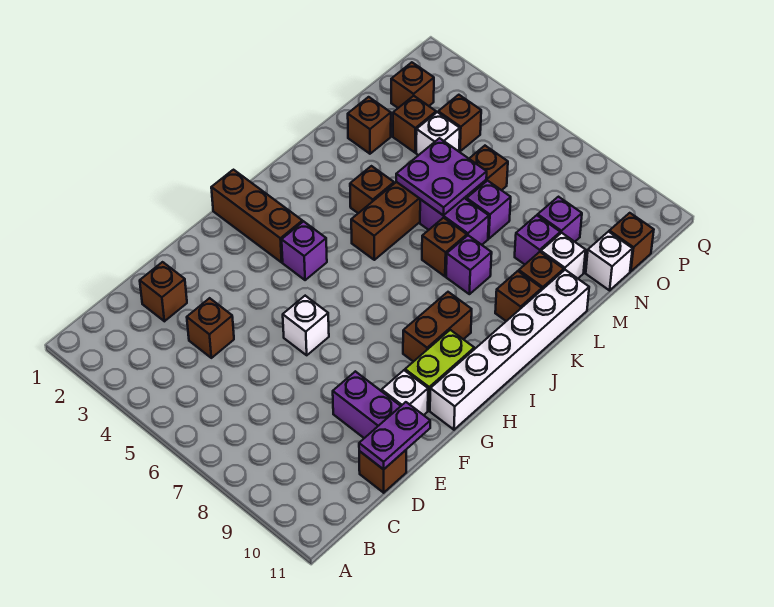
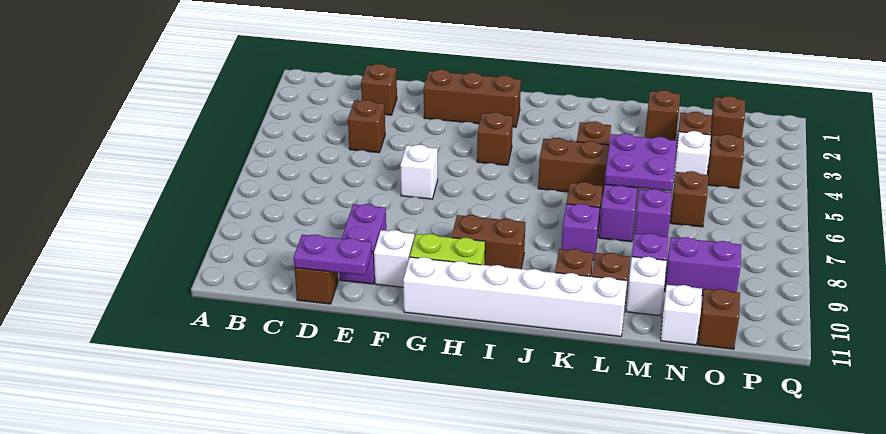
brown brick H1:H3 level 1 -> brown brick F2:H2 level 1
purple brick H4 level 1 -> brown brick H4 level 1
purple brick N9 level 1 -> purple brick N9:O9 level 1

